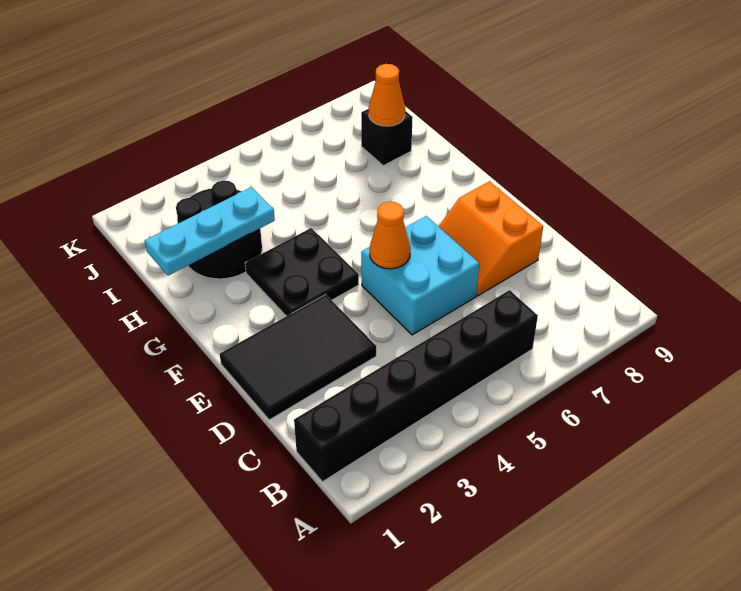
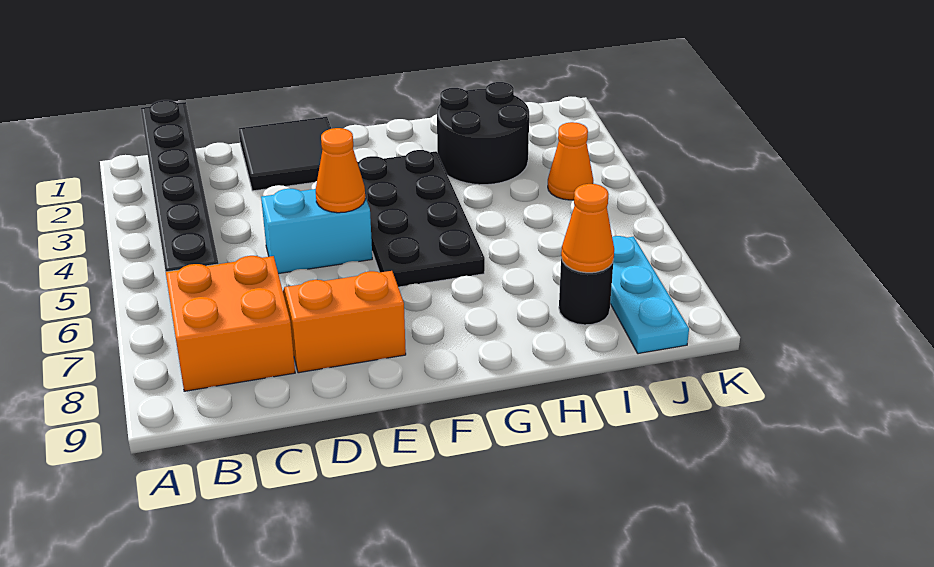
none -> orange brick B7:C8 level 1
black tile D1:E3 level 1 -> black tile D1:E2 level 1
cyan brick D5:E6 level 1 -> cyan brick D5:E5 level 1
black plate F3:G4 level 1 -> black plate F3:G6 level 1
cyan plate H1:H3 level 2 -> cyan plate J7:J9 level 1
black brick I8 level 1 -> black round brick I8 level 1
none -> orange cone J4 level 1

